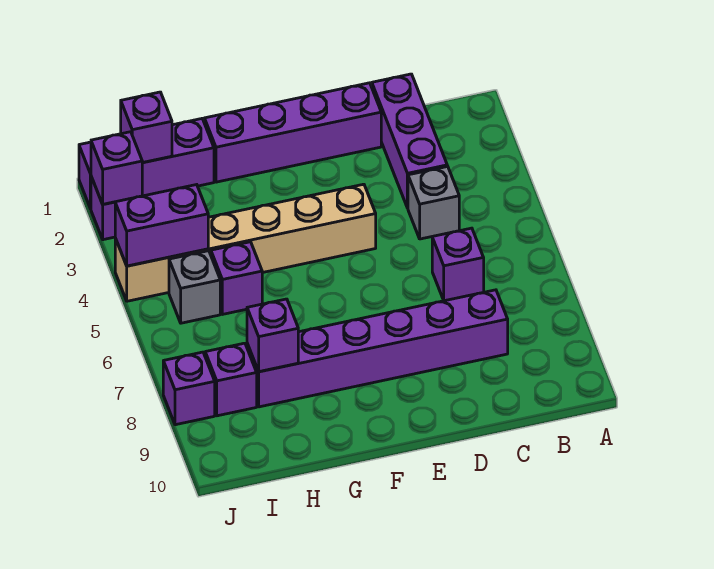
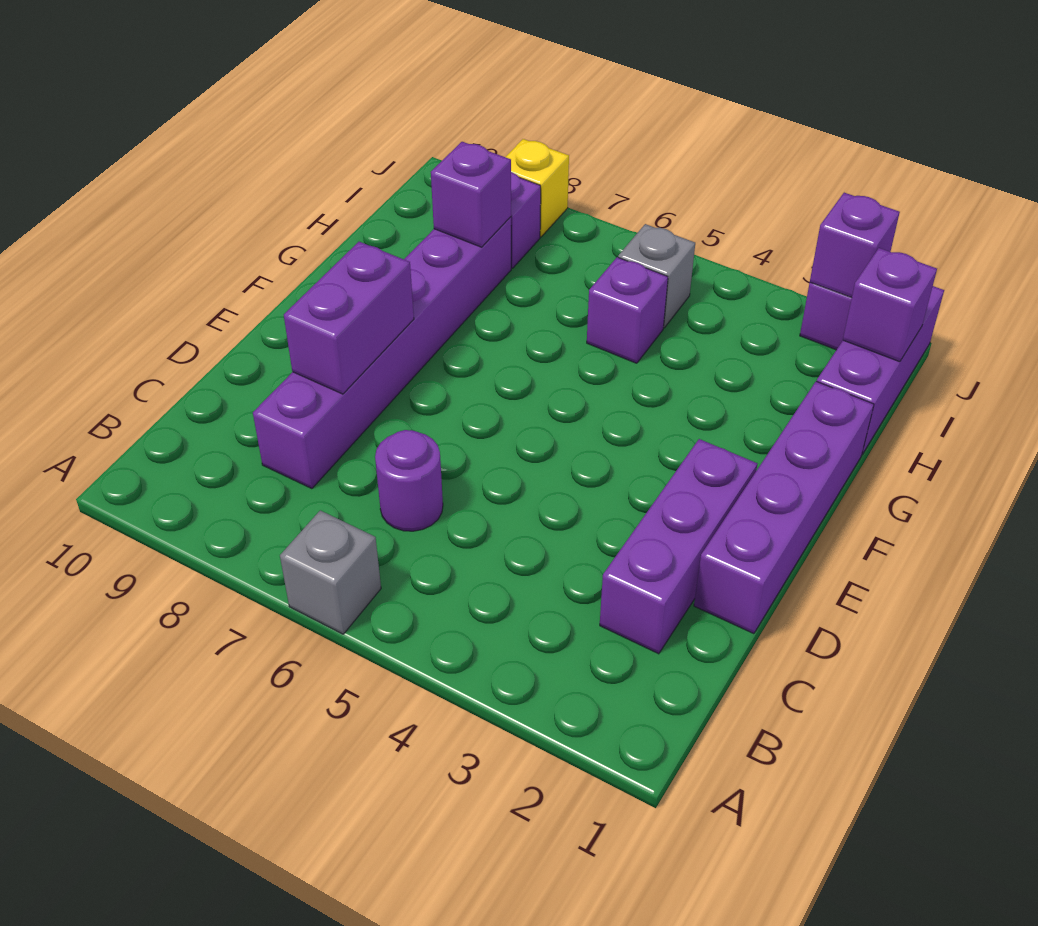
purple brick C1:C3 level 1 -> purple brick C2:E2 level 1
grey brick C4 level 1 -> grey brick A6 level 1
purple brick C6 level 1 -> purple round brick C6 level 1
tan brick E4:J4 level 1 -> none
purple brick I4:J4 level 2 -> purple brick D8:E8 level 2
purple brick J8 level 1 -> yellow brick J8 level 1

